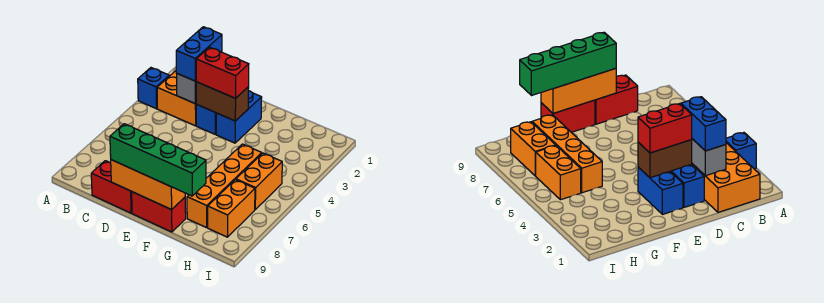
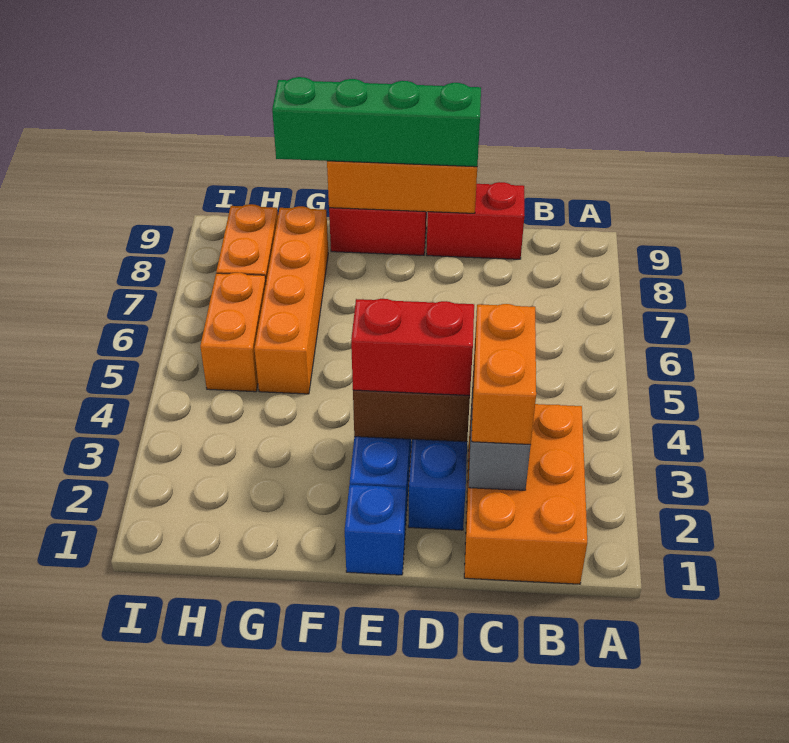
blue brick A3 level 1 -> blue brick E1 level 1
blue brick C2:C3 level 3 -> orange brick C2:C3 level 3

